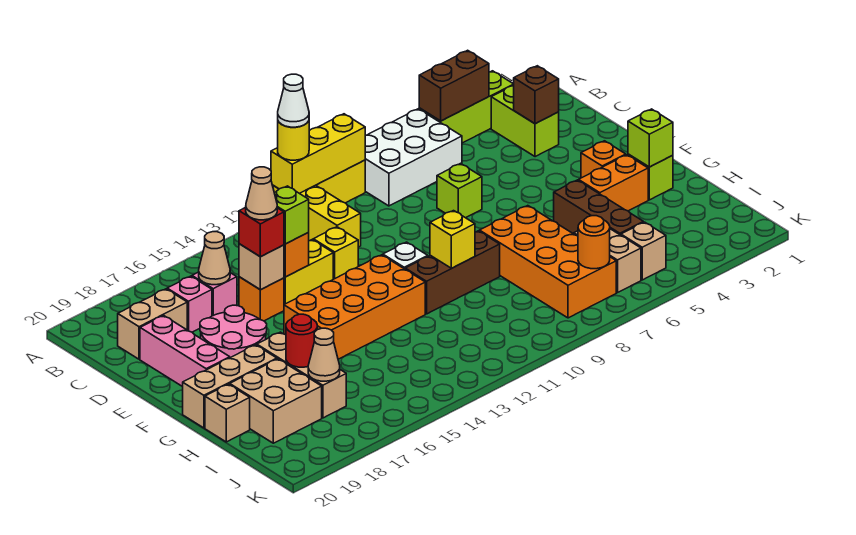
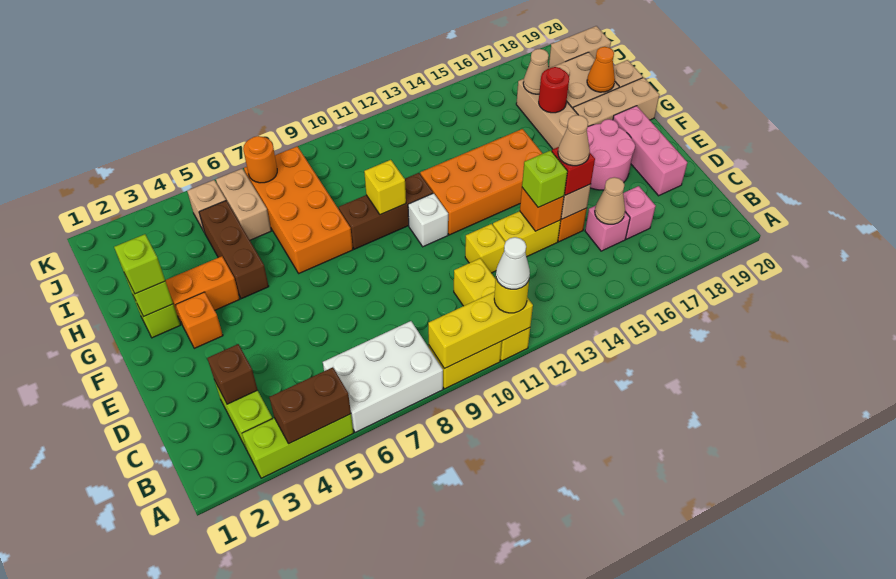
tan brick C18:C19 level 1 -> tan brick J19:J20 level 1
lime brick D7 level 1 -> lime brick G2 level 3
none -> orange cone H19 level 2

